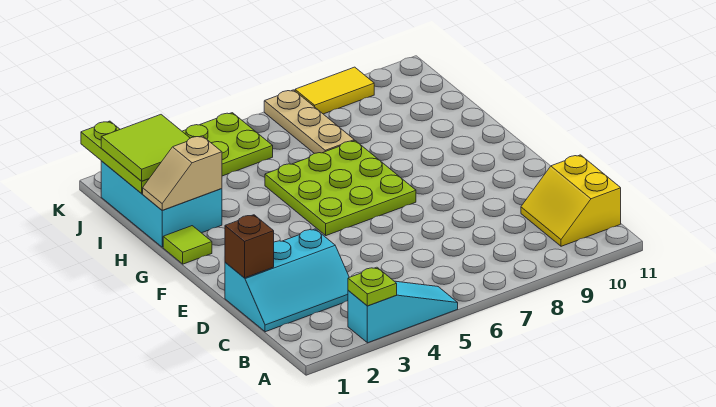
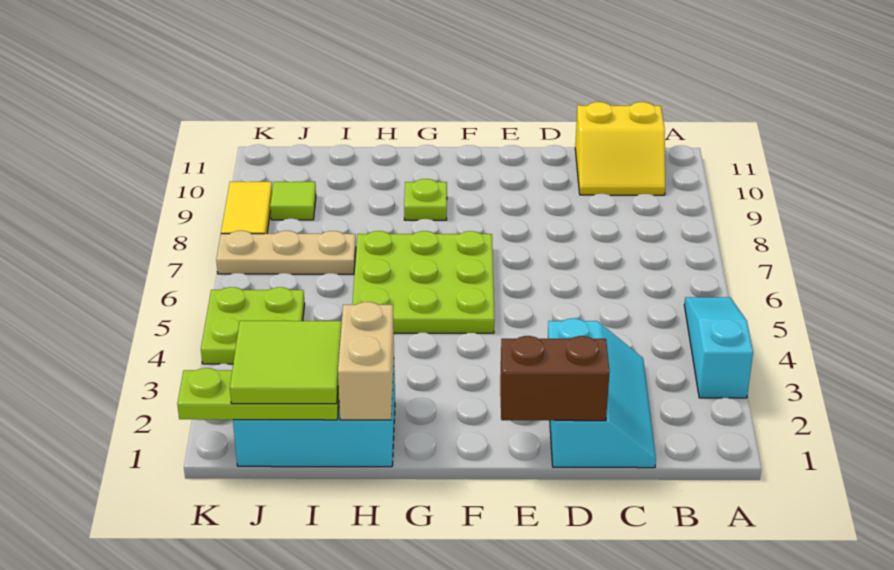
lime plate A3 level 2 -> lime plate G9 level 1
brown brick D1 level 2 -> brown brick D1:E1 level 2
lime tile G1 level 1 -> lime tile J9 level 1
tan slope H1:H2 level 2 top 2 -> tan brick H1:H2 level 2

